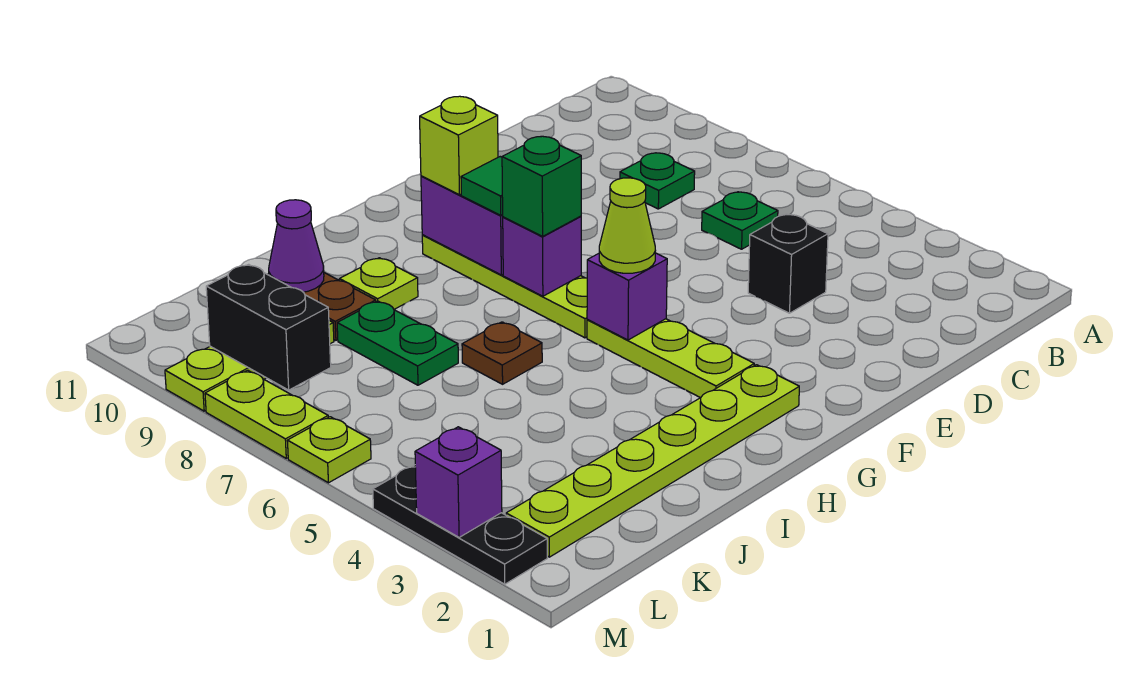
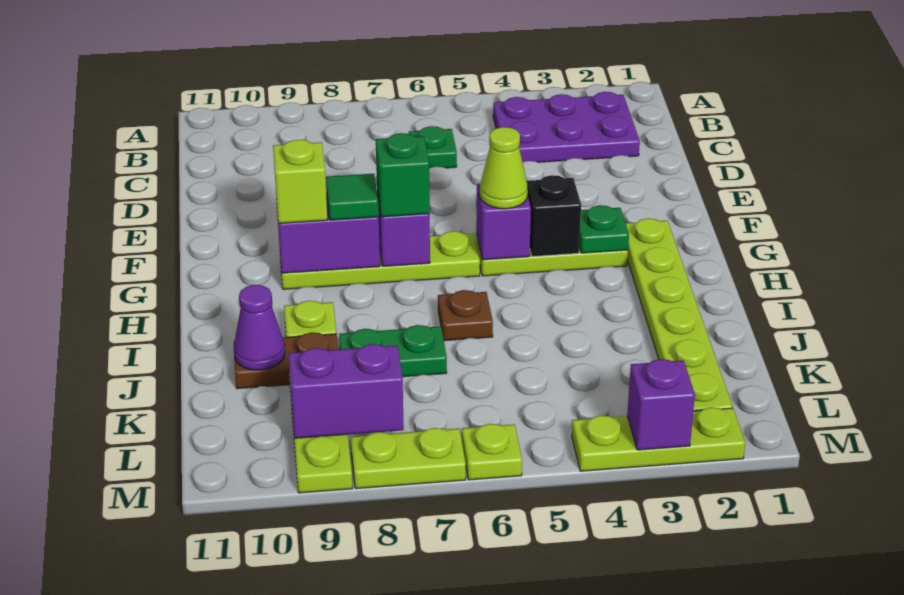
none -> purple plate B2:C4 level 1
green plate C8 level 1 -> green plate G3 level 2
black brick D4 level 1 -> black brick G4 level 2
black brick L8:L9 level 2 -> purple brick L8:L9 level 2
black plate M2:M4 level 1 -> lime plate M2:M4 level 1

